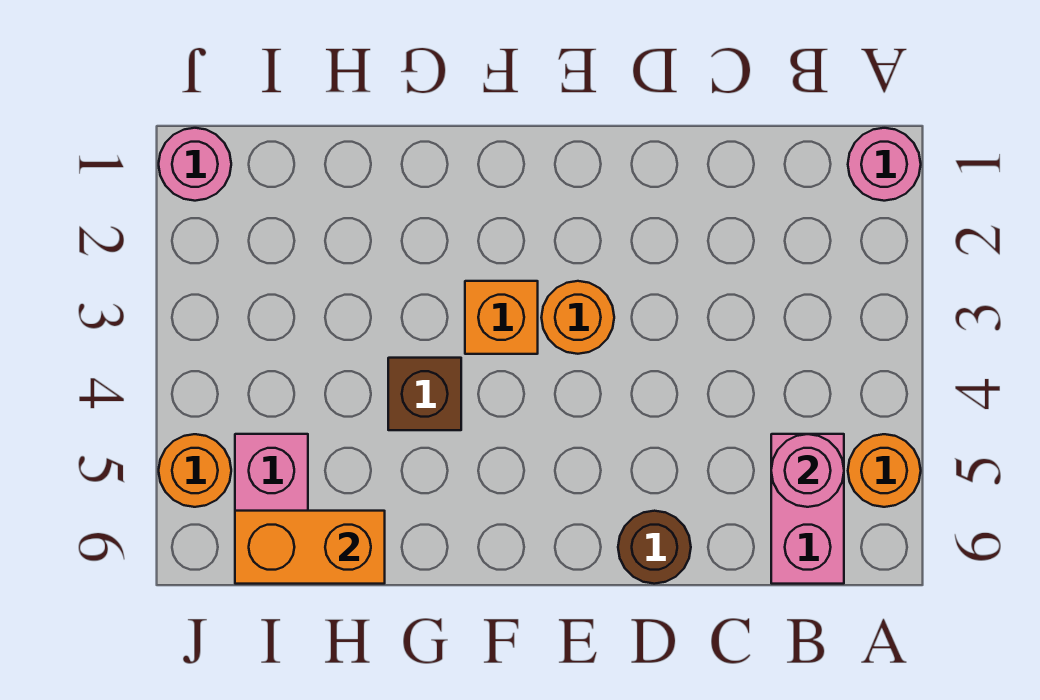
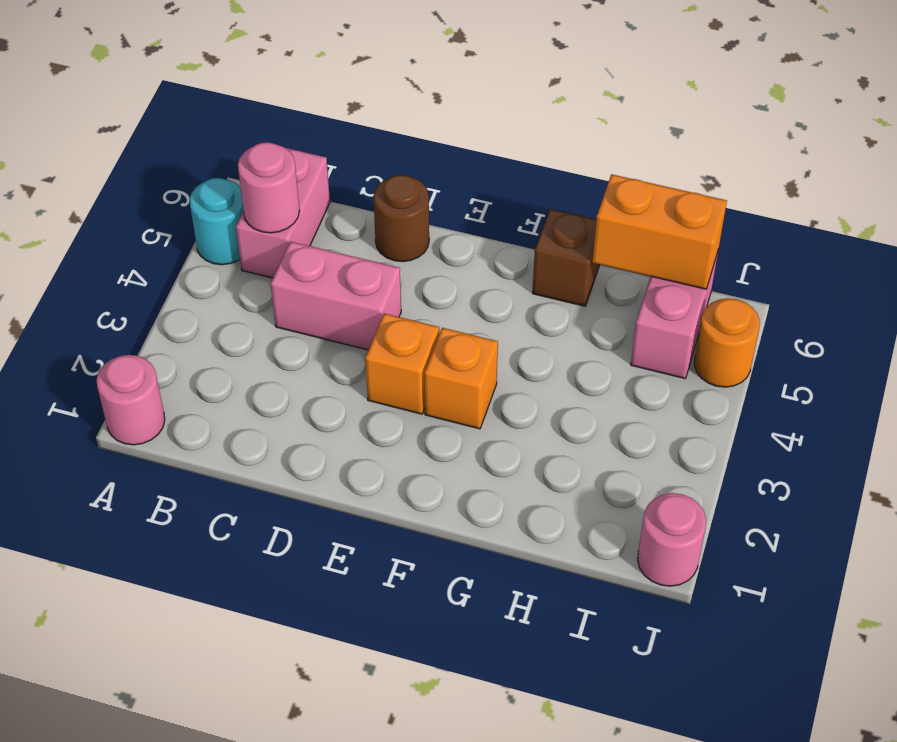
orange round brick A5 level 1 -> cyan round brick A5 level 1
none -> pink brick C4:D4 level 1
orange round brick E3 level 1 -> orange brick E3 level 1
brown brick G4 level 1 -> brown brick G6 level 1

